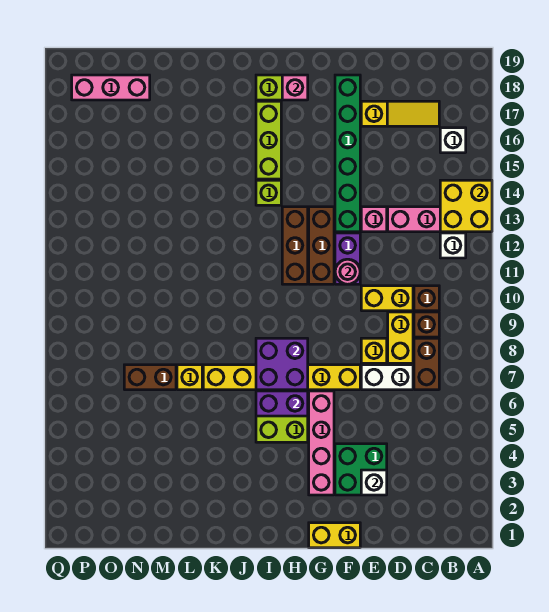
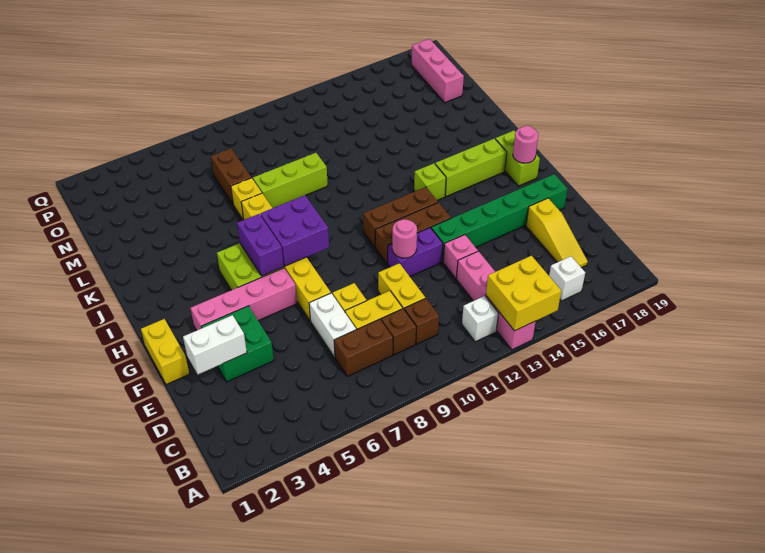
white brick E3 level 2 -> white brick E2:E3 level 2
pink brick H18 level 2 -> pink round brick H18 level 2
none -> lime brick L8:L10 level 1

